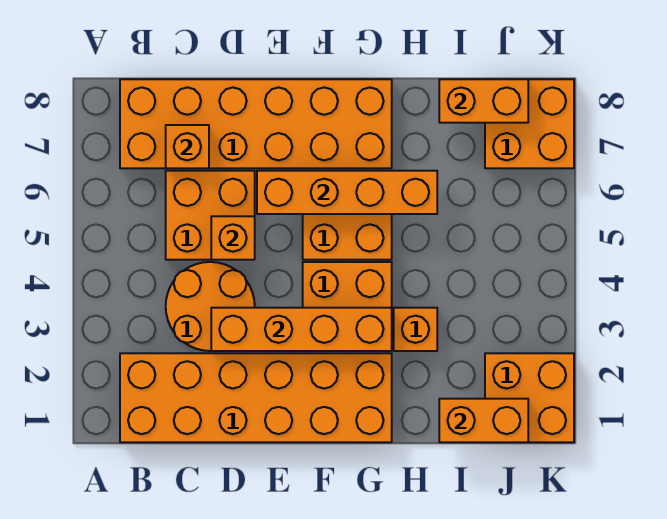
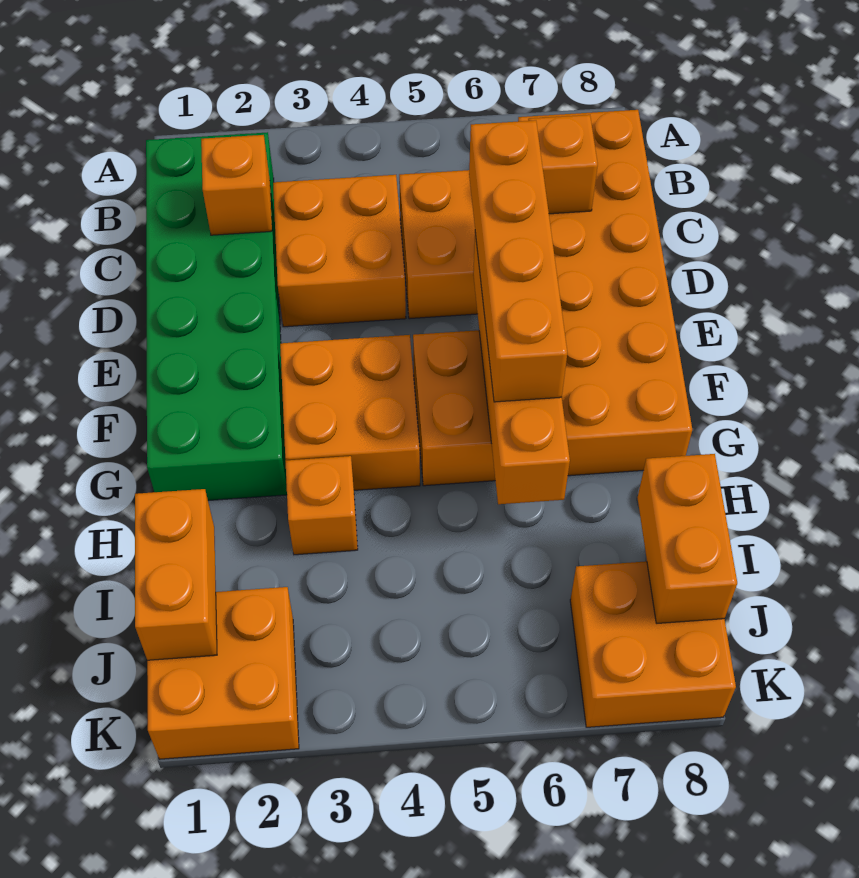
orange brick B1:G2 level 1 -> green brick B1:G2 level 1
orange round brick C3:D4 level 1 -> orange brick C3:D4 level 1
orange brick D3:G3 level 2 -> orange brick D6:G6 level 3
orange brick D5 level 2 -> orange brick C2 level 2

